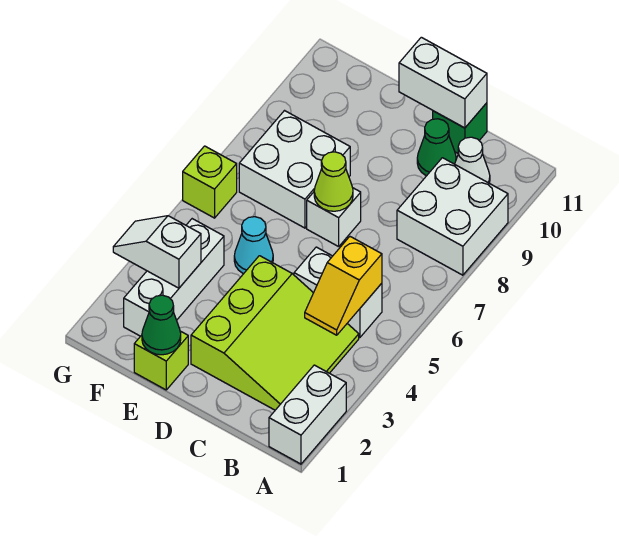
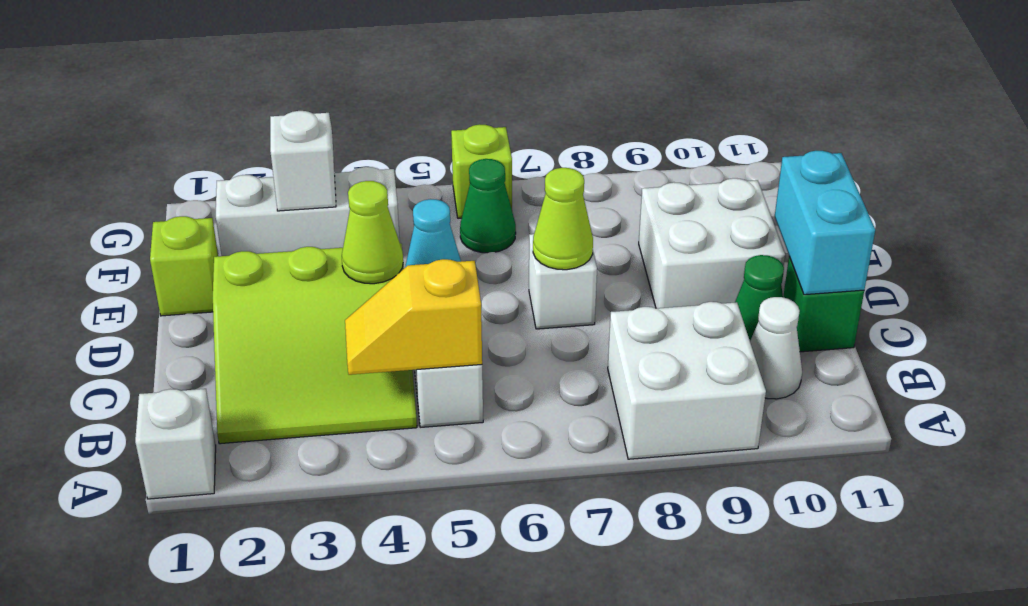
white brick A1:A2 level 1 -> white brick A1 level 1
white brick C11:D11 level 2 -> cyan brick C11:D11 level 2
none -> lime cone D4 level 2
green cone E1 level 2 -> green cone F6 level 1
white brick E7:F8 level 1 -> white brick D9:E10 level 1

